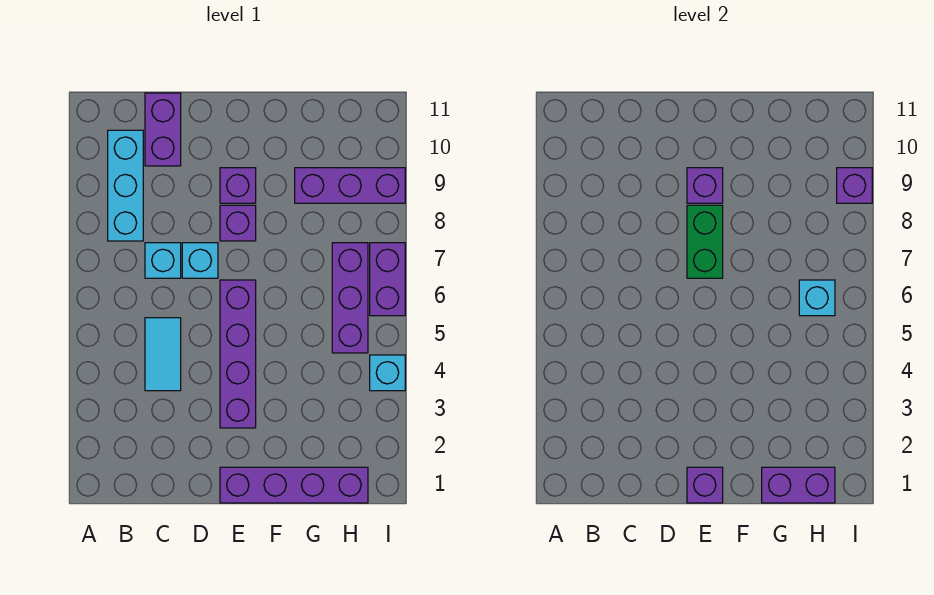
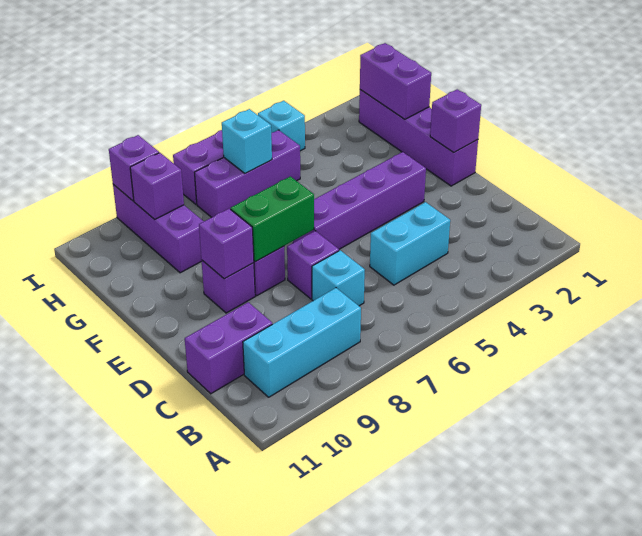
cyan tile C4:C5 level 1 -> cyan brick C4:C5 level 1
cyan brick D7 level 1 -> purple brick D7 level 1
none -> purple brick H9 level 2

